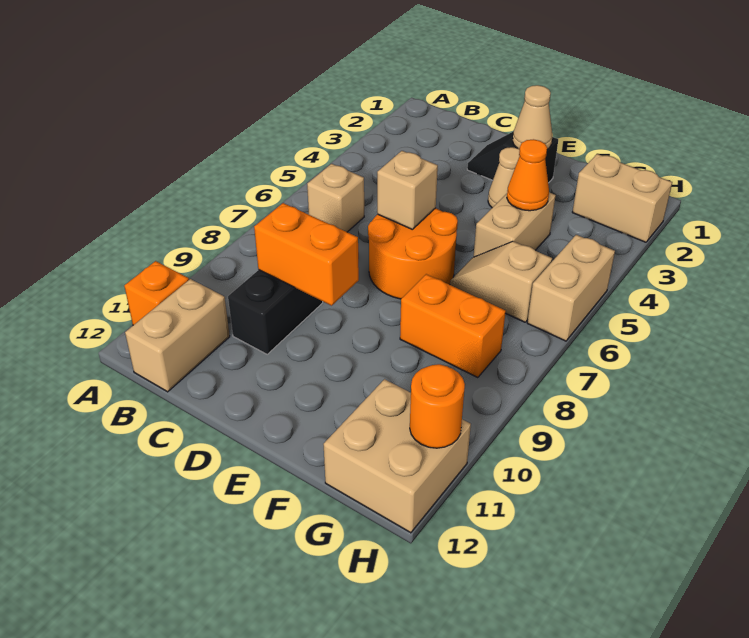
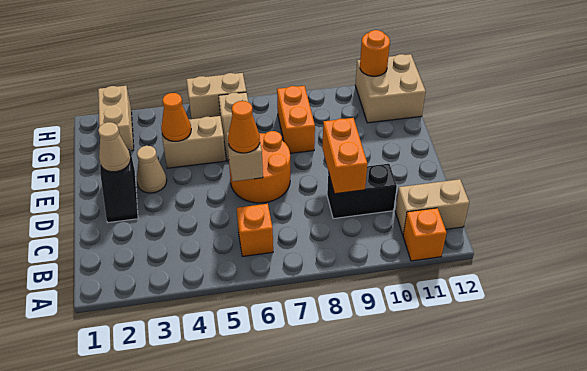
tan brick B6 level 1 -> orange brick B6 level 1
none -> orange cone D6 level 3

